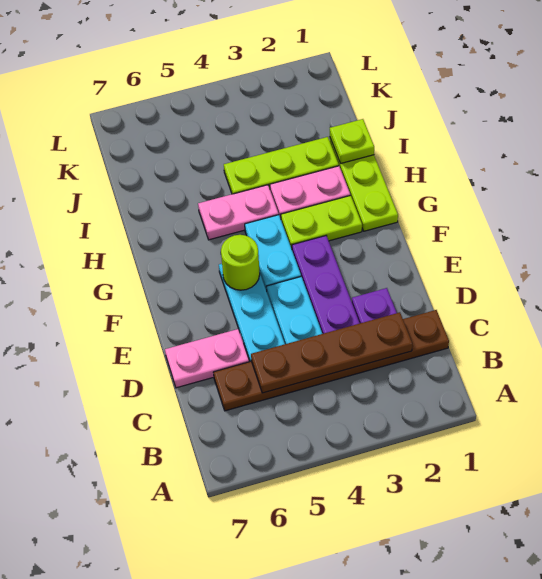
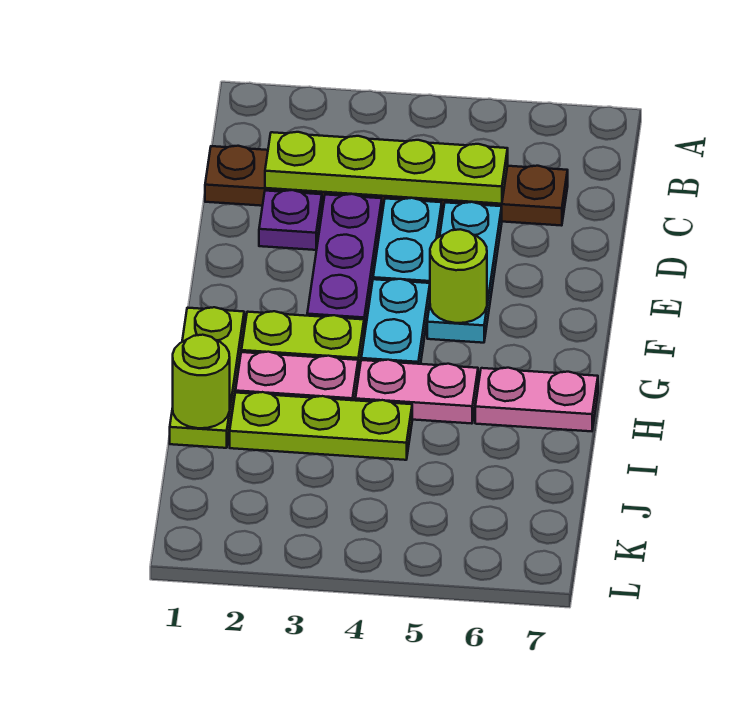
brown plate C2:C5 level 2 -> lime plate C2:C5 level 2
pink plate D6:D7 level 1 -> pink plate H6:H7 level 1
lime plate I1 level 2 -> lime round brick I1 level 2

